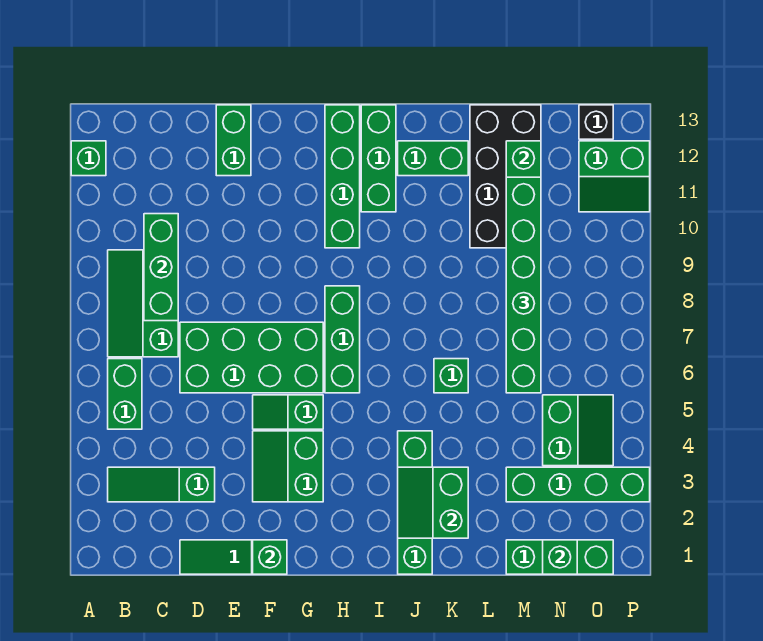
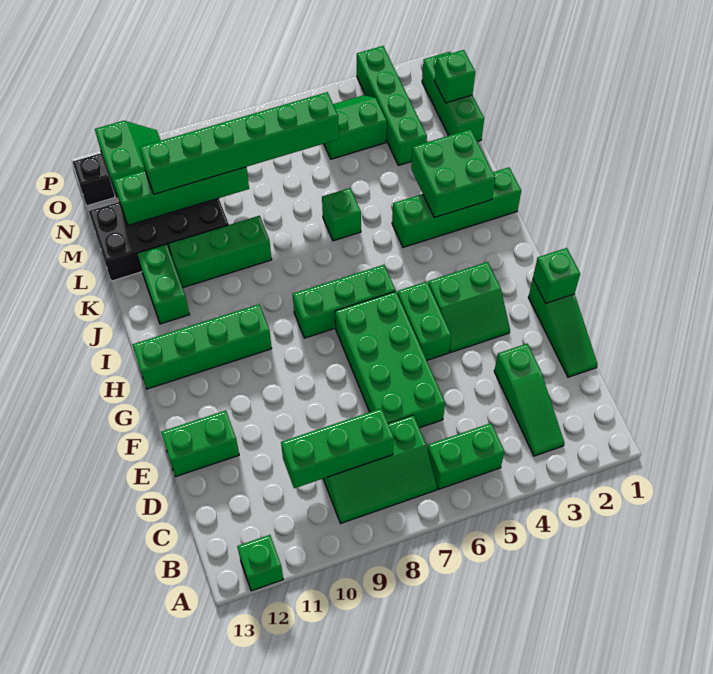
green slope F5:G5 level 1 top G -> green brick F5:G5 level 1
green brick I11:I13 level 1 -> green brick K9:K11 level 1
green slope J2:K3 level 2 top K -> green brick J2:K3 level 2

